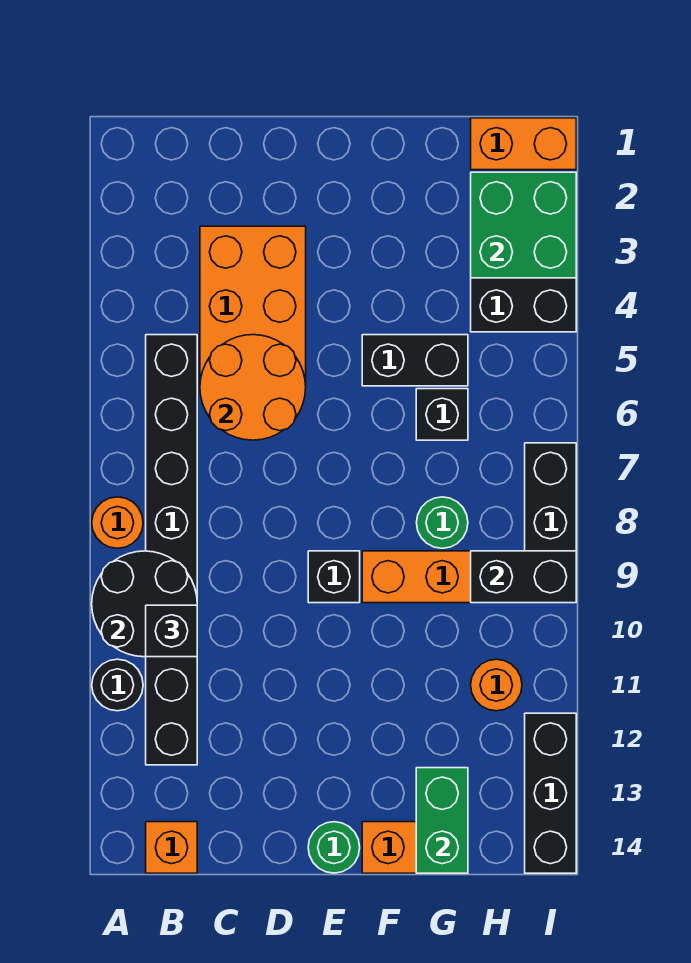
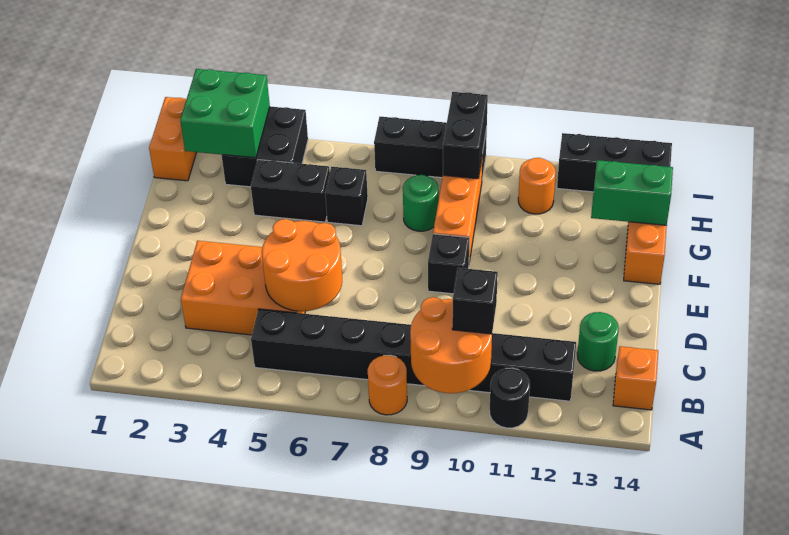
black round brick A9:B10 level 2 -> orange round brick A9:B10 level 2
green round brick E14 level 1 -> green round brick C13 level 1
black brick F5:G5 level 1 -> black brick G4:G5 level 1

